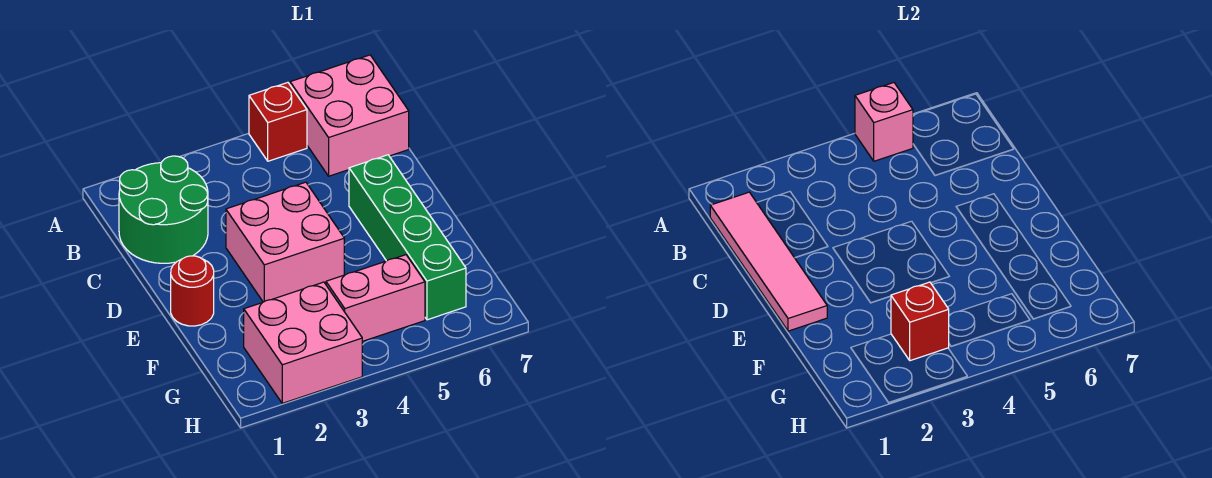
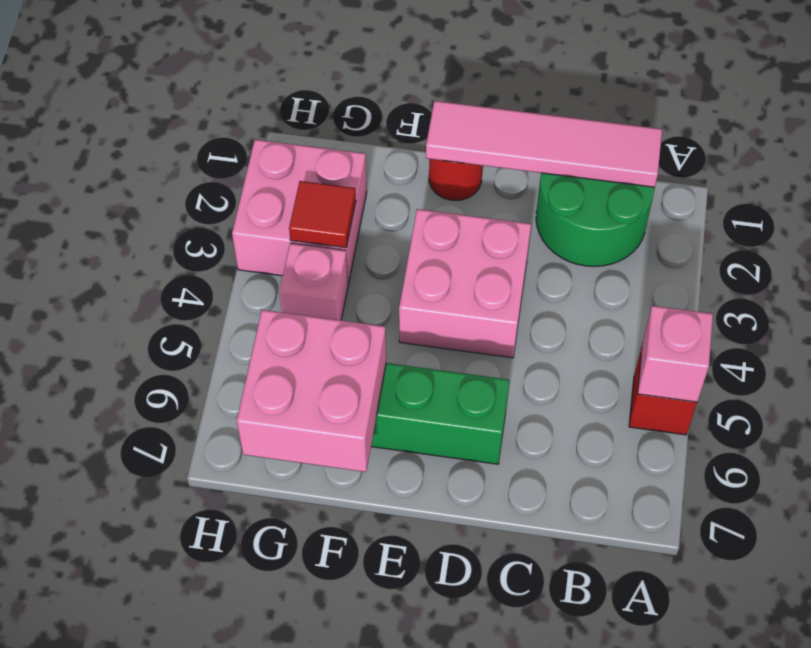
pink brick A6:B7 level 1 -> pink brick F6:G7 level 2
red brick G3 level 2 -> red tile G3 level 2
pink brick G4:G5 level 1 -> pink brick G4 level 1

